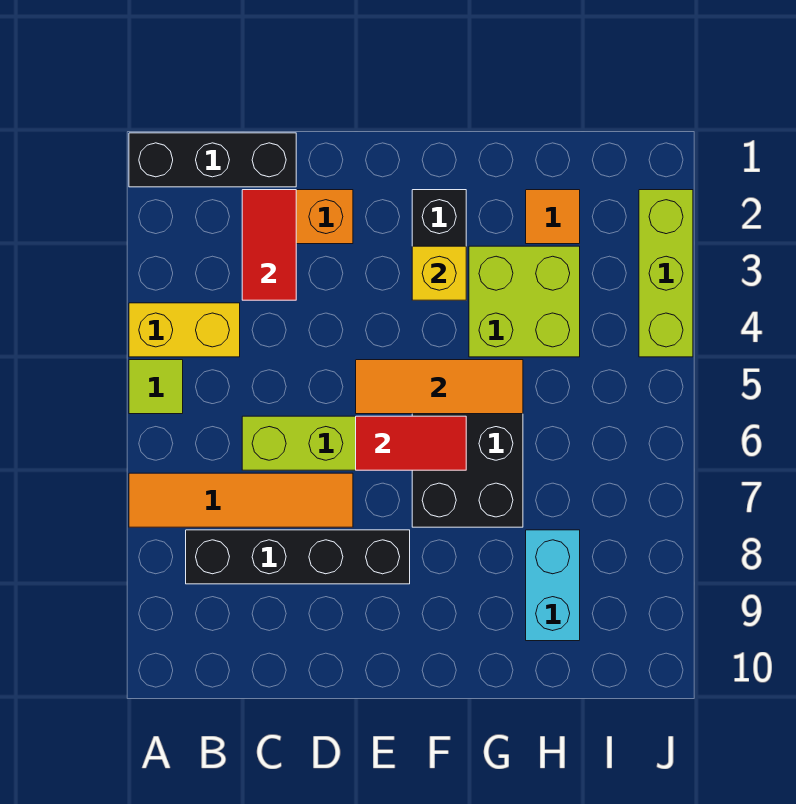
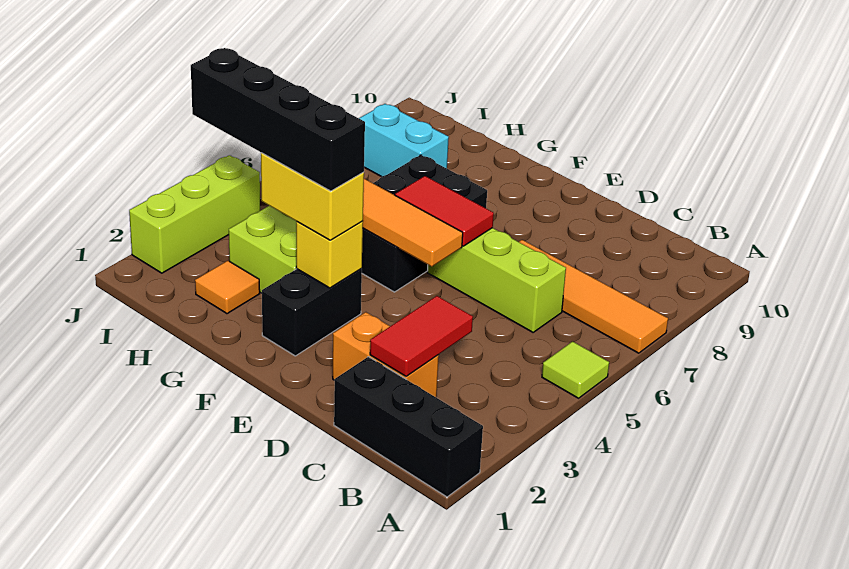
yellow brick A4:B4 level 1 -> yellow brick F3:G3 level 3
black brick B8:E8 level 1 -> black brick F3:I3 level 4
cyan brick H8:H9 level 1 -> cyan brick H8:I8 level 1

